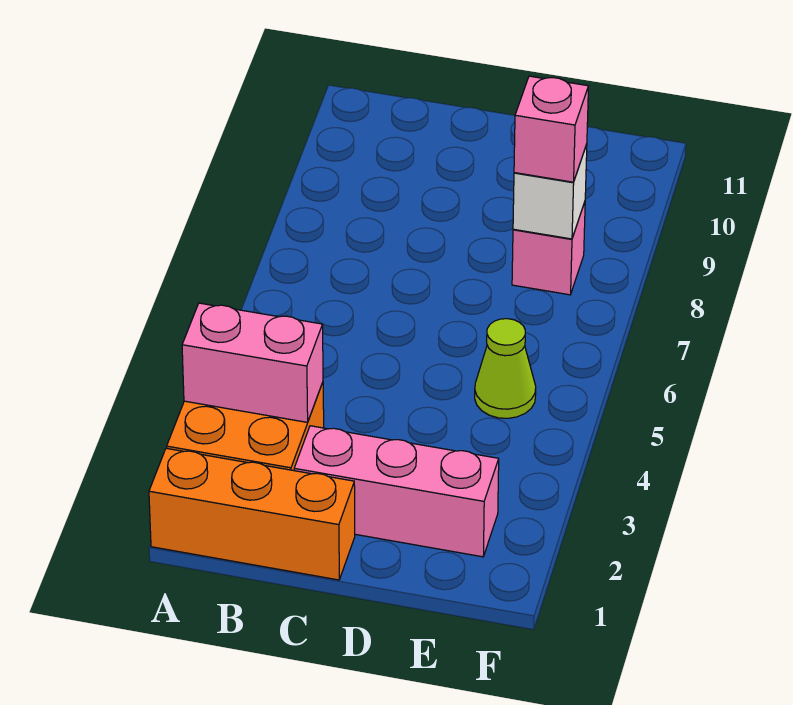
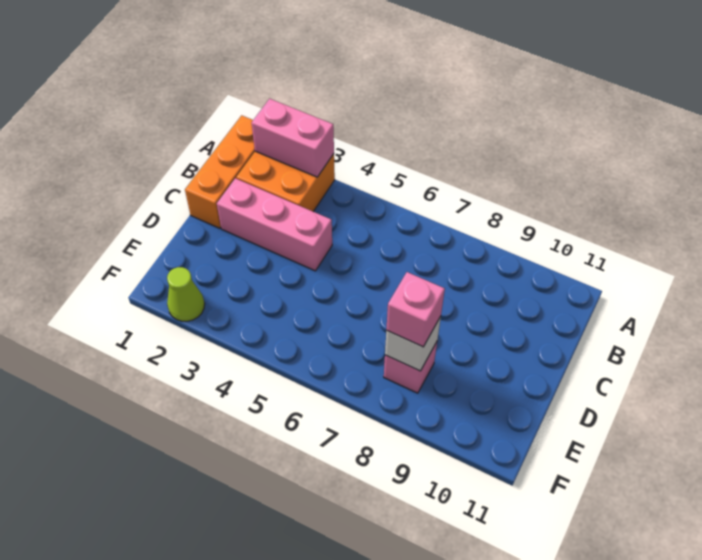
pink brick A3:B3 level 2 -> pink brick A2:A3 level 2
pink brick C2:E2 level 1 -> pink brick C2:C4 level 1
lime cone E5 level 1 -> lime cone F2 level 1

